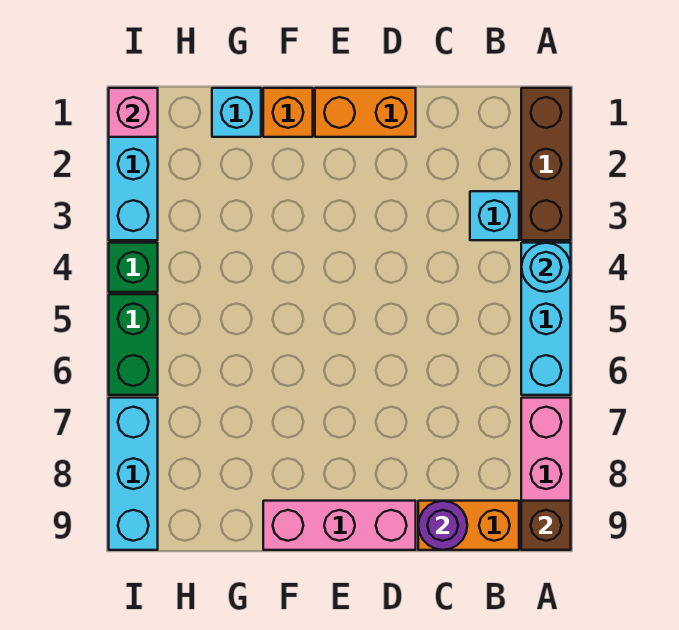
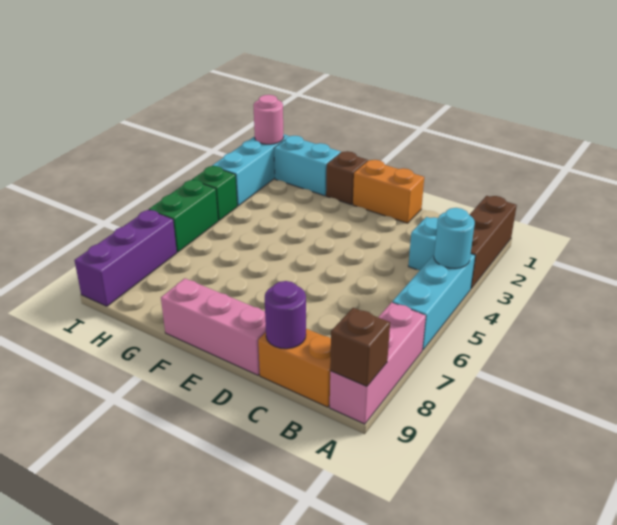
orange brick F1 level 1 -> brown brick F1 level 1
cyan brick G1 level 1 -> cyan brick G1:H1 level 1
pink brick I1 level 2 -> pink round brick I1 level 2
cyan brick I7:I9 level 1 -> purple brick I7:I9 level 1

